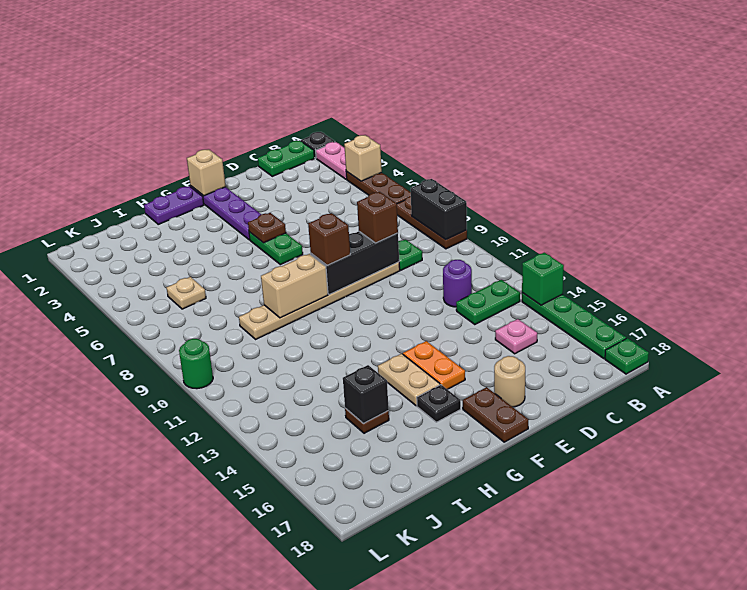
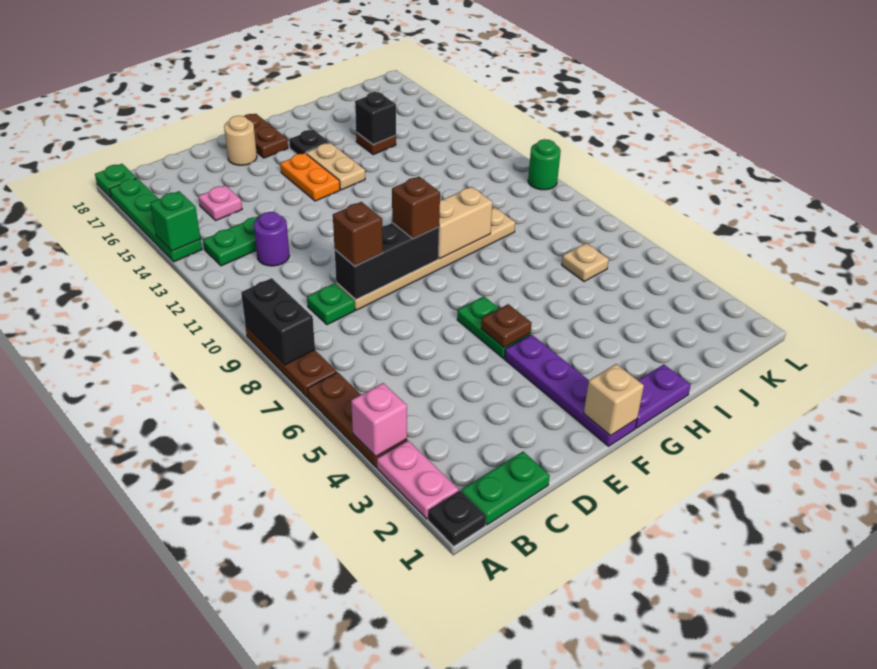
tan brick A4 level 2 -> pink brick A4 level 2

